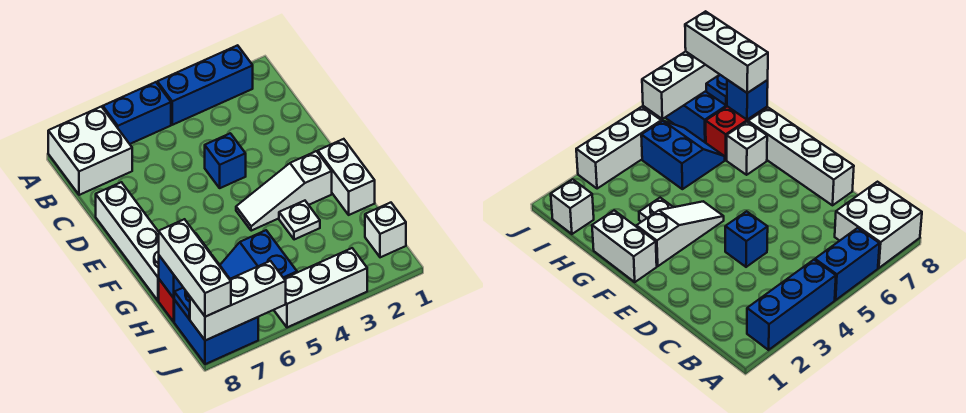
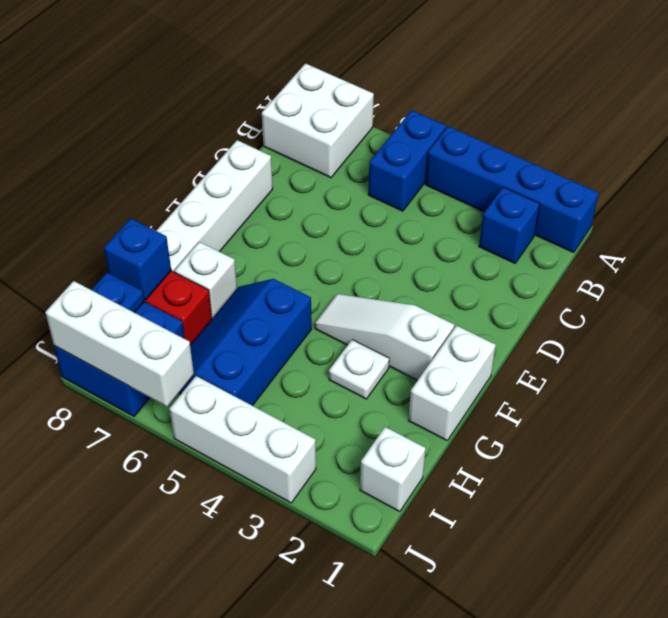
blue brick A2:A4 level 1 -> blue brick A1:A4 level 1
blue brick A5:A6 level 1 -> blue brick A5:B5 level 1
blue brick D4 level 1 -> blue brick B2 level 1
blue slope H5:I6 level 1 top 5 -> blue slope G5:I6 level 1 top 5
white brick H8:J8 level 3 -> none

